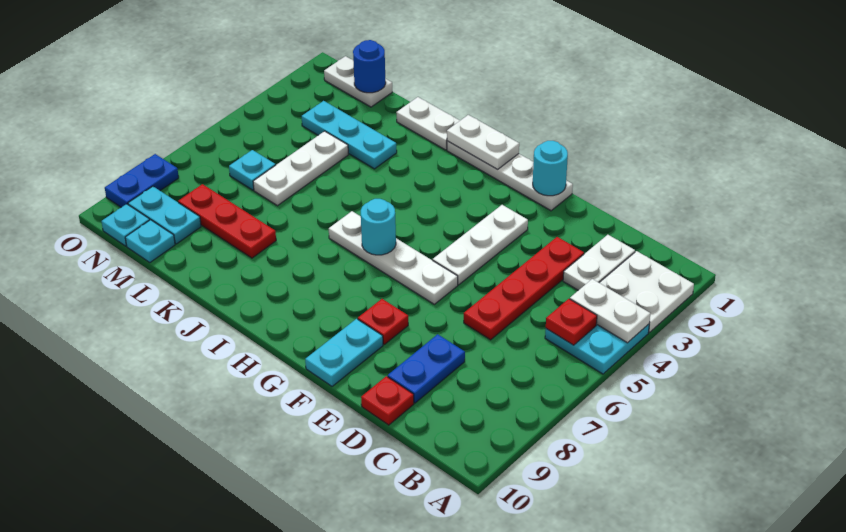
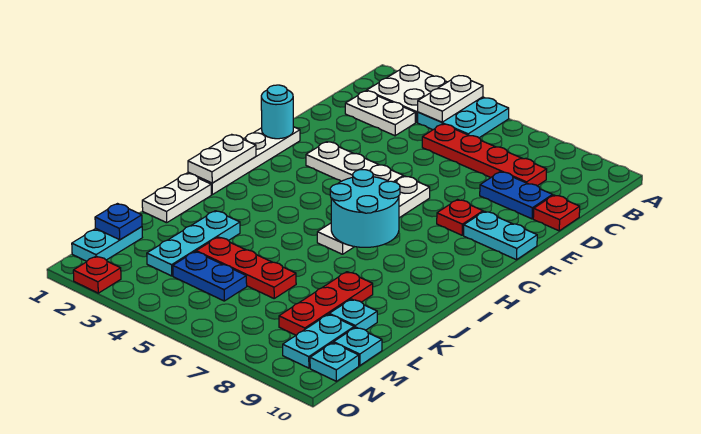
red plate B5 level 2 -> red plate O2 level 1
red plate D3:D6 level 1 -> red plate C5:C8 level 1
cyan round brick H6 level 2 -> cyan round brick H6:I7 level 2
white plate L4:L6 level 1 -> red plate L4:L6 level 1
white plate M1:N1 level 1 -> cyan plate M1:N1 level 1
blue round brick M1 level 2 -> blue plate M1 level 2
cyan plate M6 level 1 -> cyan plate L9 level 1
blue plate O8:O9 level 1 -> blue plate M4:M5 level 1

